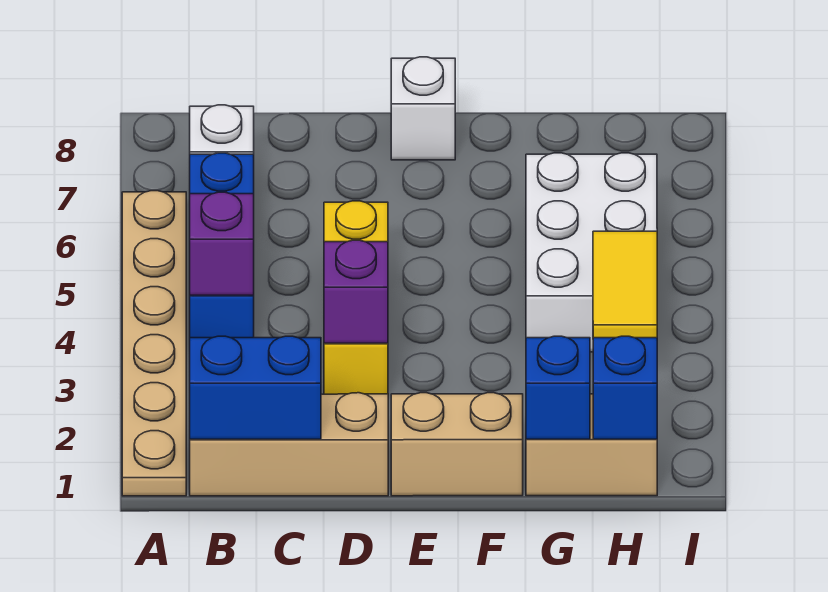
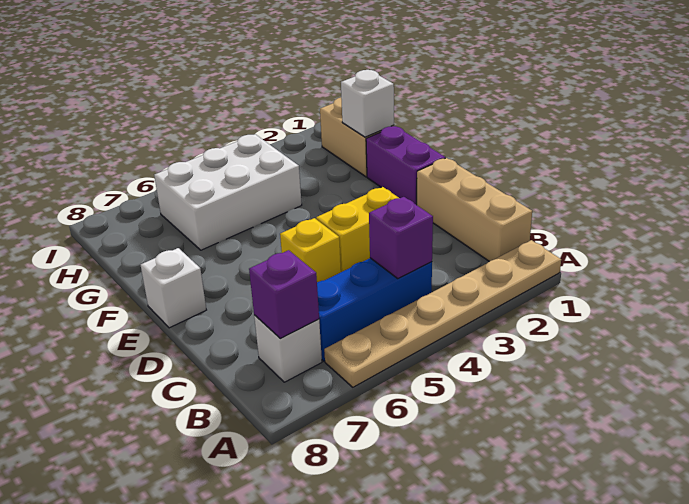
blue brick B1:C1 level 2 -> none
purple brick D3 level 2 -> purple brick B7 level 2
tan brick E1:F1 level 1 -> purple brick E1:F1 level 1
blue brick G1 level 2 -> white brick G1 level 2
blue brick H1 level 2 -> none
yellow tile H3:H4 level 2 -> none

